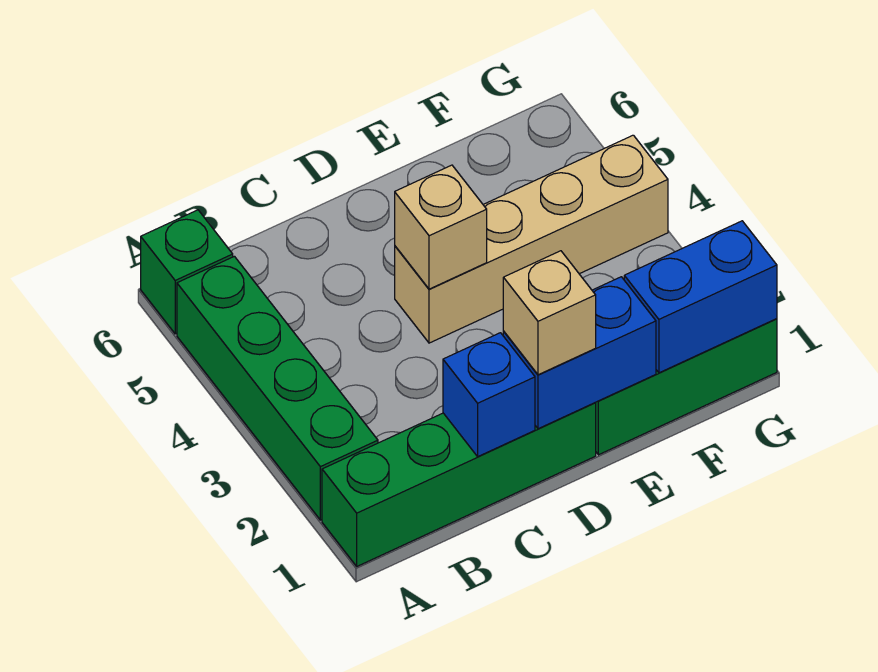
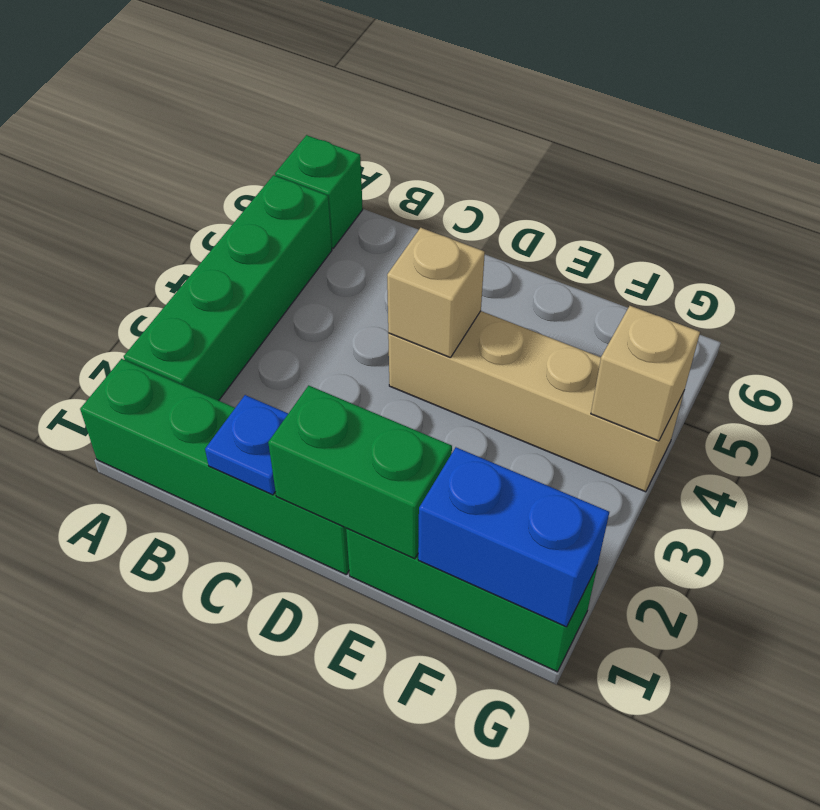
blue brick C1 level 2 -> blue plate C1 level 2
blue brick D1:E1 level 2 -> green brick D1:E1 level 2
tan brick D1 level 3 -> tan brick G4 level 2

